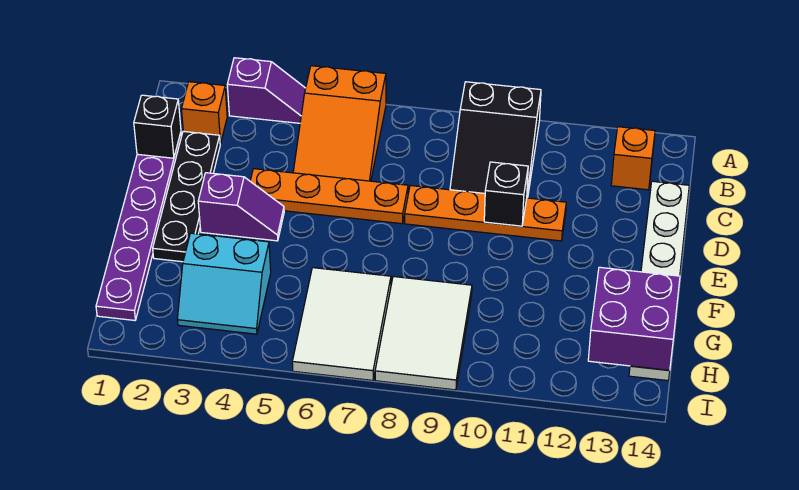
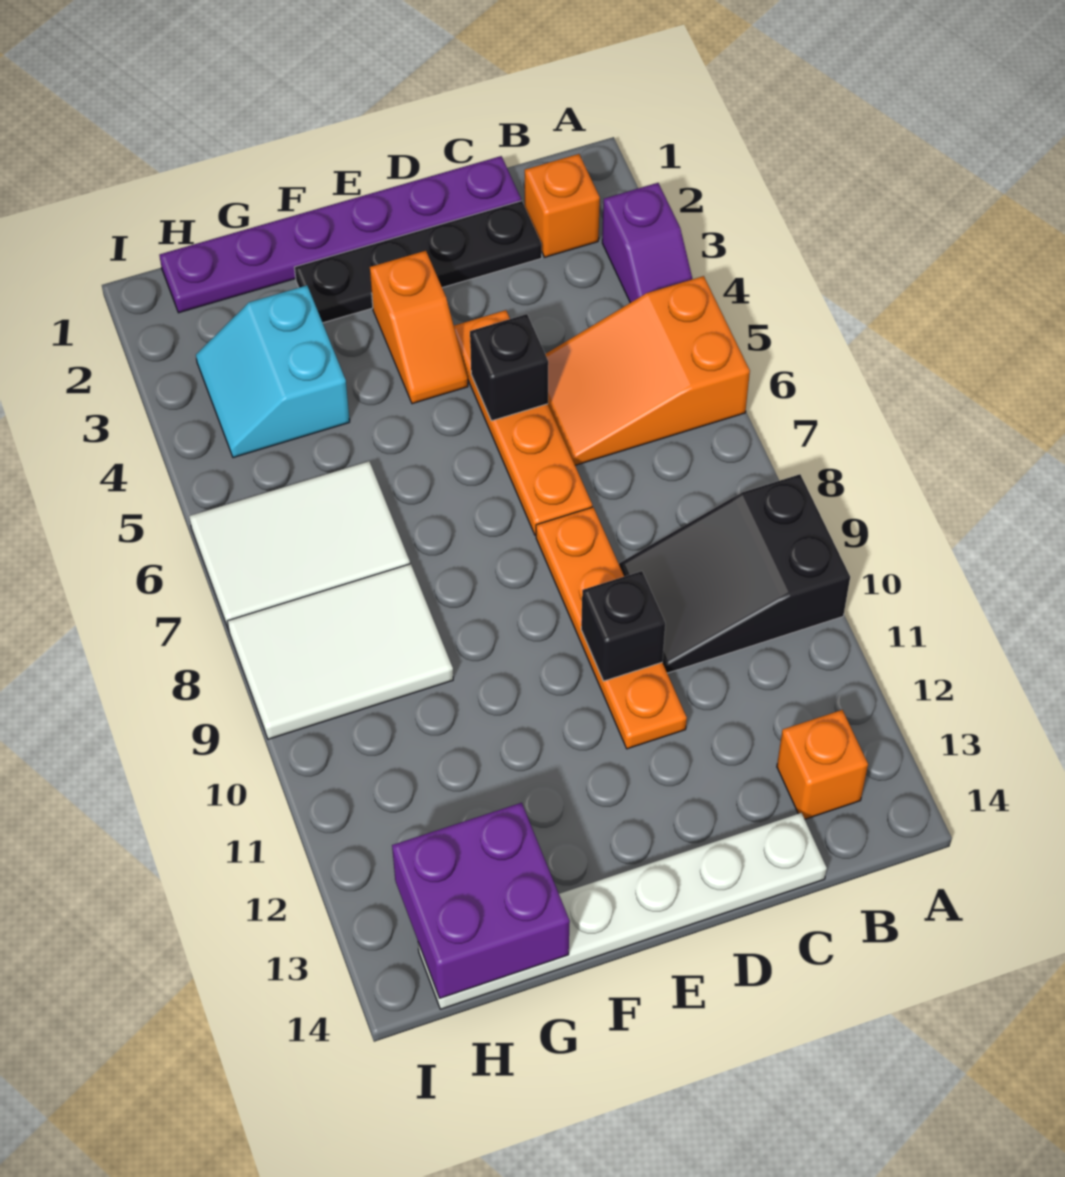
black brick C1 level 2 -> black brick D5 level 2
purple slope E3:E4 level 1 top 3 -> orange slope E3:E4 level 1 top 3

